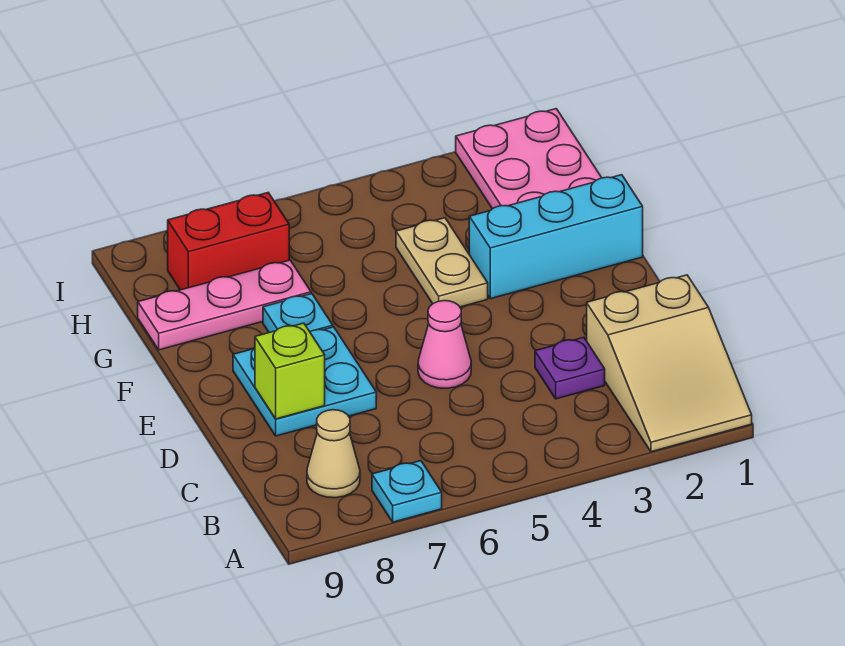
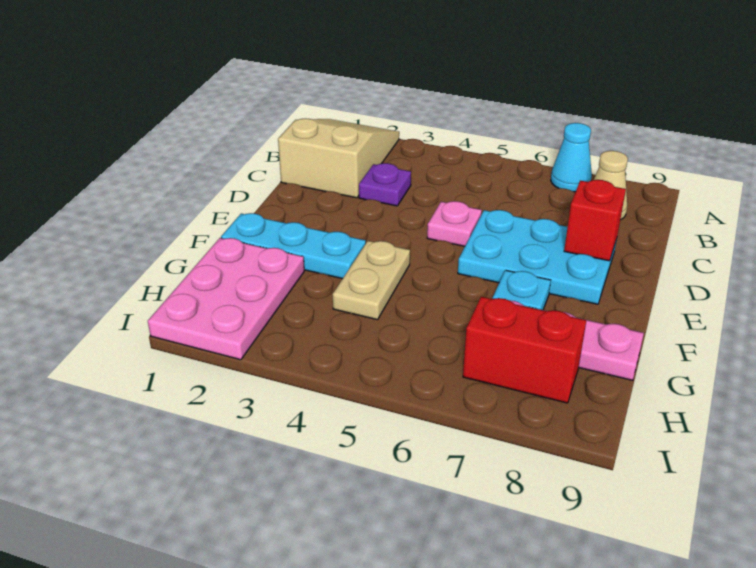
cyan plate A7 level 1 -> cyan cone A7 level 1
pink cone D5 level 1 -> pink plate D5 level 1
cyan plate D7:E8 level 1 -> cyan plate D6:E8 level 1
lime brick D8 level 2 -> red brick D8 level 2
cyan brick F1:F3 level 1 -> cyan plate F1:F3 level 1

